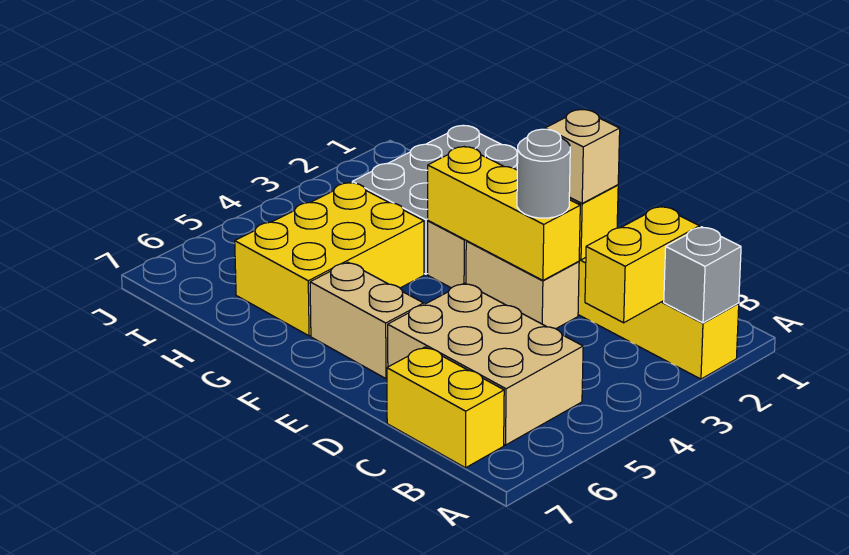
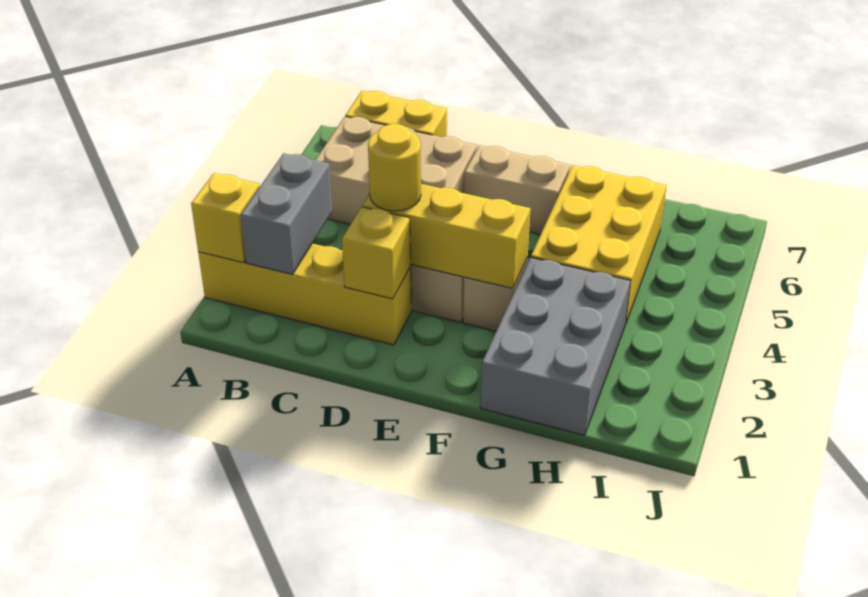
grey brick A2 level 2 -> yellow brick A2 level 2
yellow brick B2:B3 level 2 -> grey brick B2:B3 level 2
tan brick D2 level 3 -> none
grey round brick D3 level 3 -> yellow round brick D3 level 3

